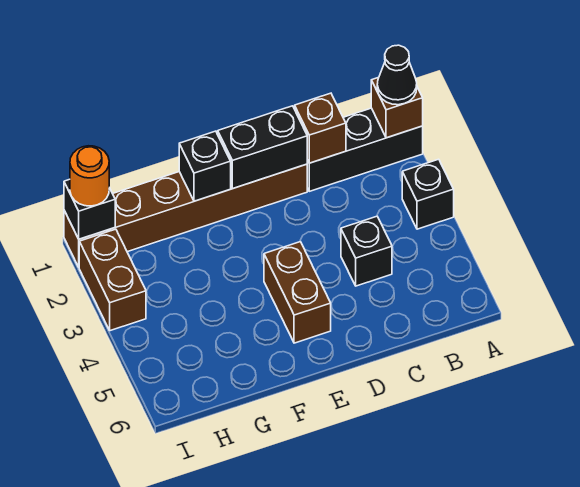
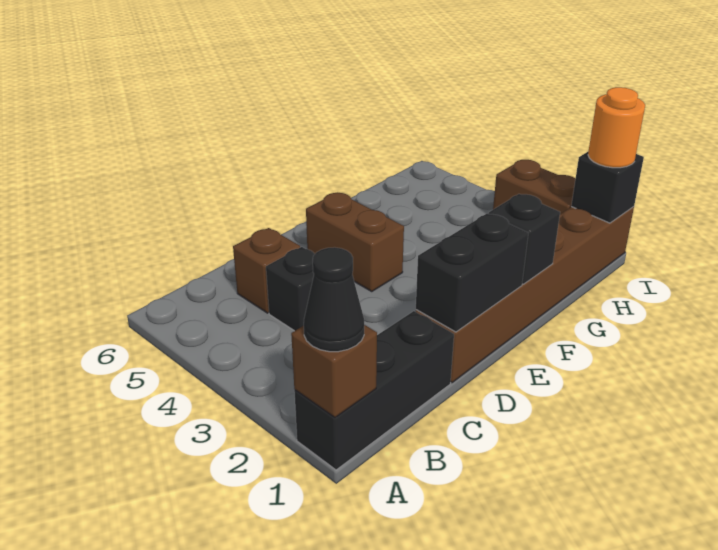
black brick A3 level 1 -> none
brown brick C1 level 2 -> brown brick C5 level 1

